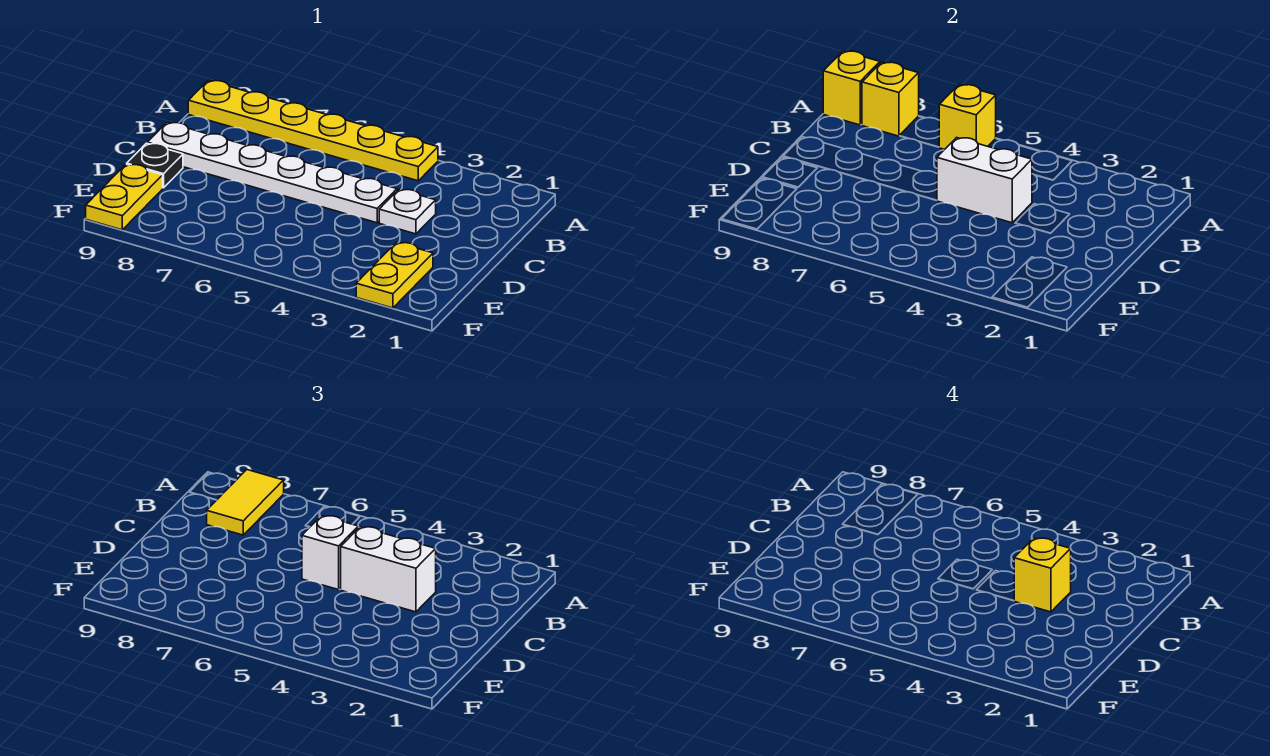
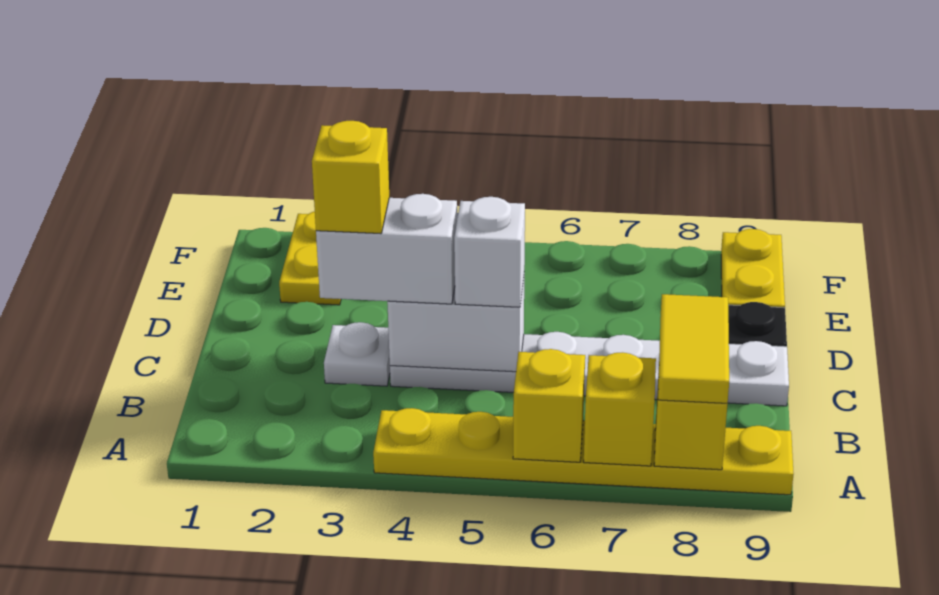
yellow brick A9 level 2 -> yellow brick A7 level 2

